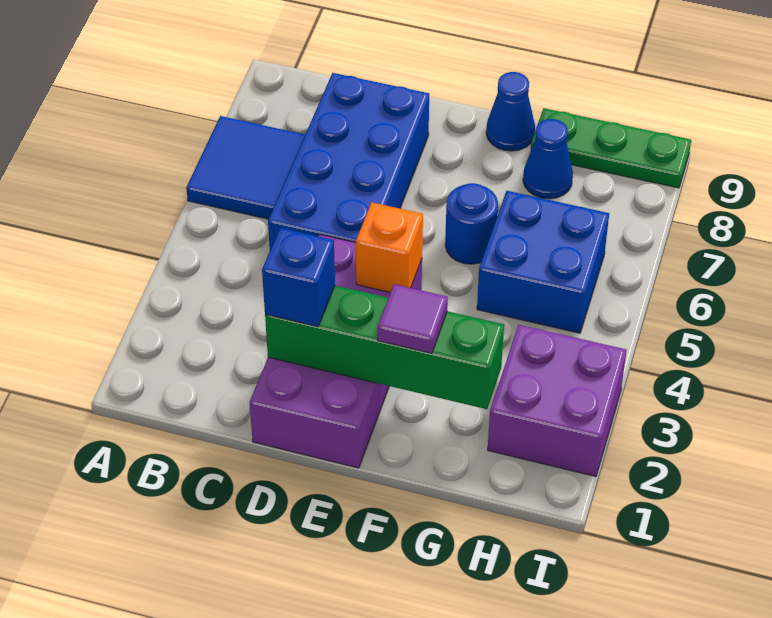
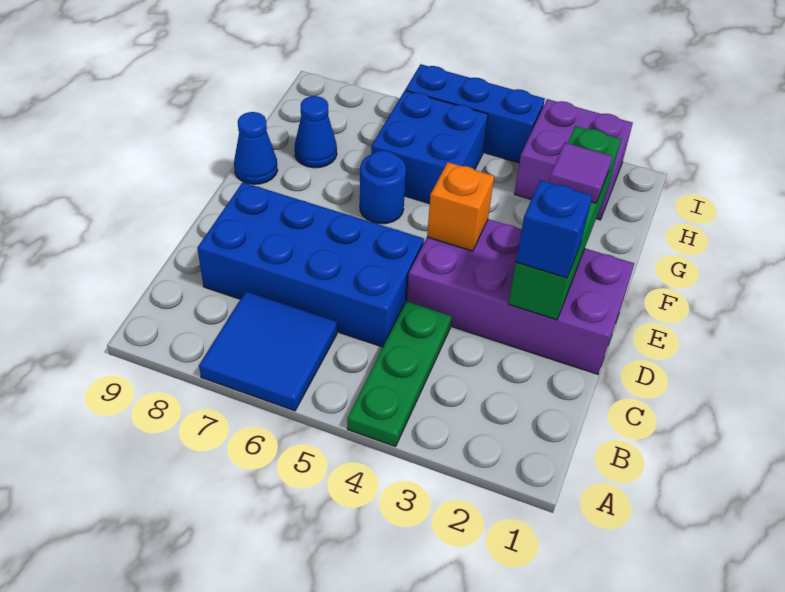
green plate G9:I9 level 1 -> green plate A4:C4 level 1
none -> blue brick I4:I6 level 1

